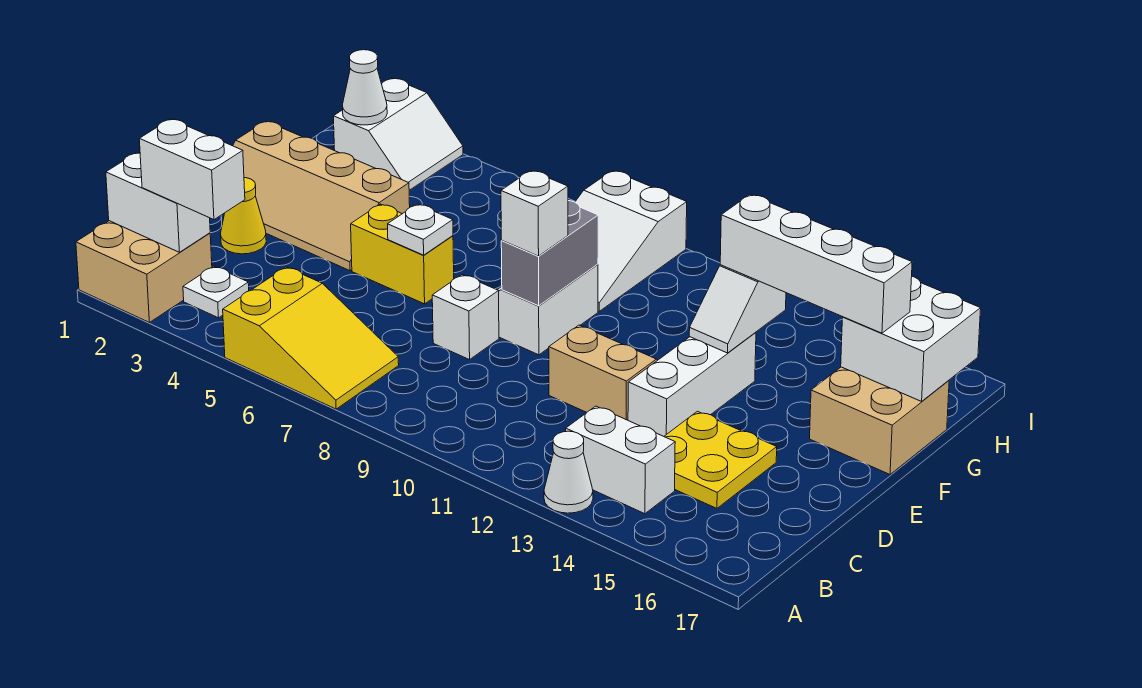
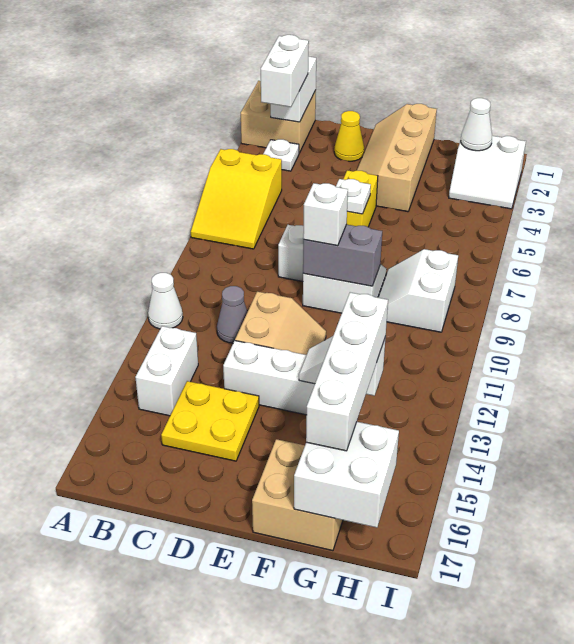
white cone A13 level 1 -> white cone A11 level 1
none -> grey cone C11 level 1
white slope G8:I9 level 1 top I -> white slope G8:H9 level 1 top H

